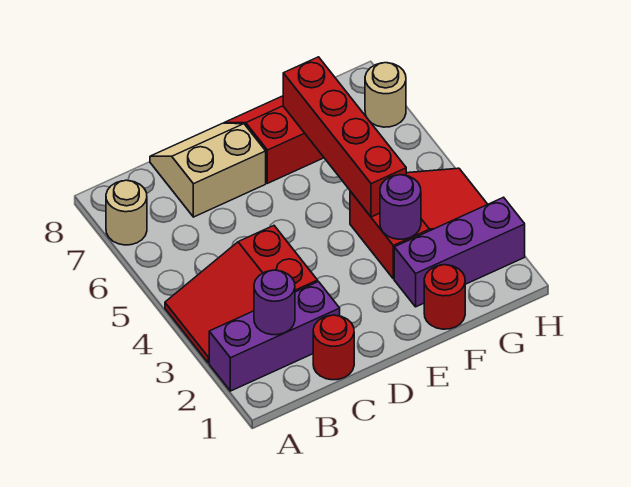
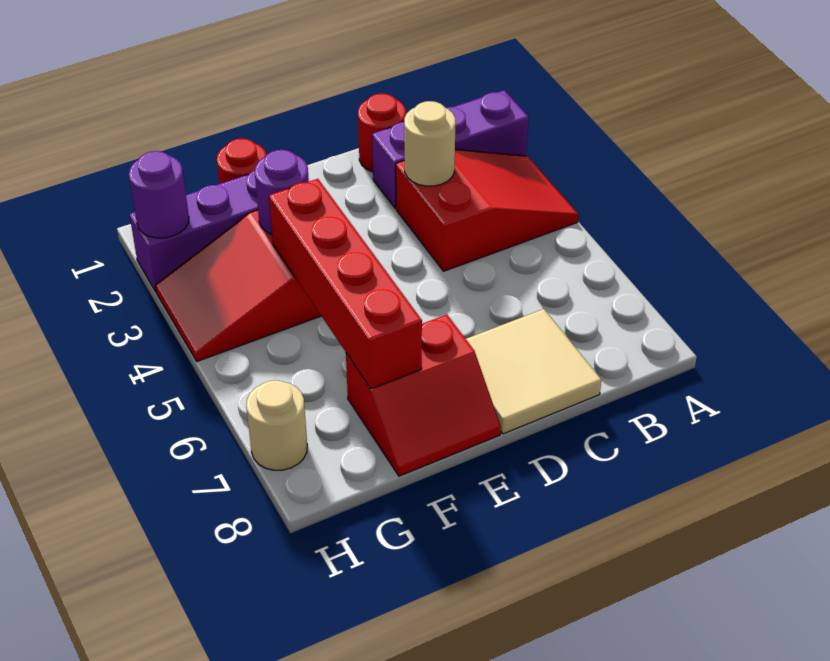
tan round brick A7 level 1 -> tan round brick C3 level 2
purple round brick B2 level 2 -> purple round brick H2 level 2
tan slope C7:D8 level 1 top 7 -> tan tile C7:D8 level 1

